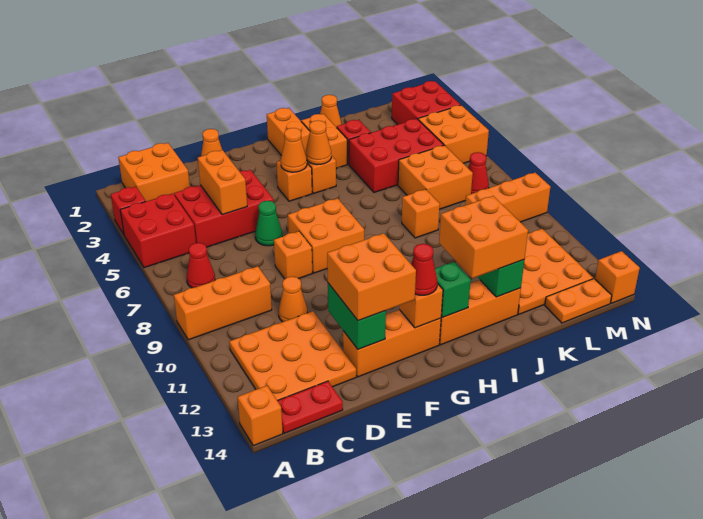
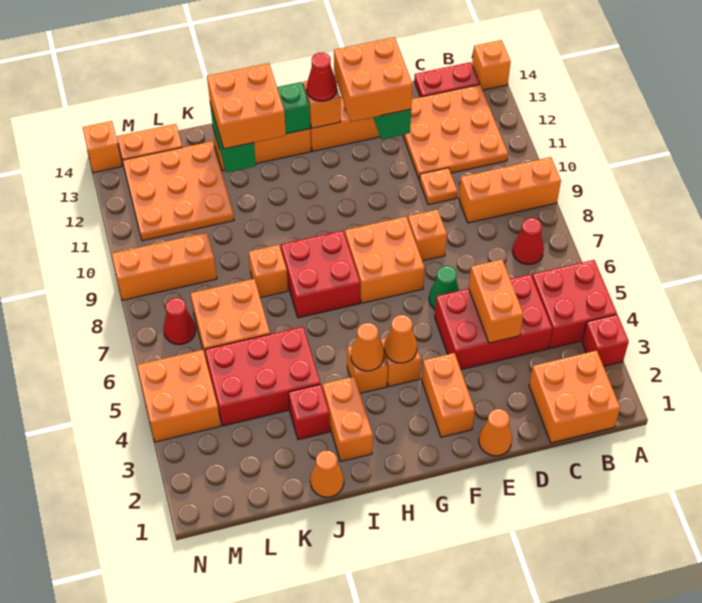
orange cone D10 level 1 -> orange plate D10 level 1
orange brick H1:H2 level 1 -> orange brick F2:F3 level 1
red brick M2:N3 level 1 -> red brick H7:I8 level 1

